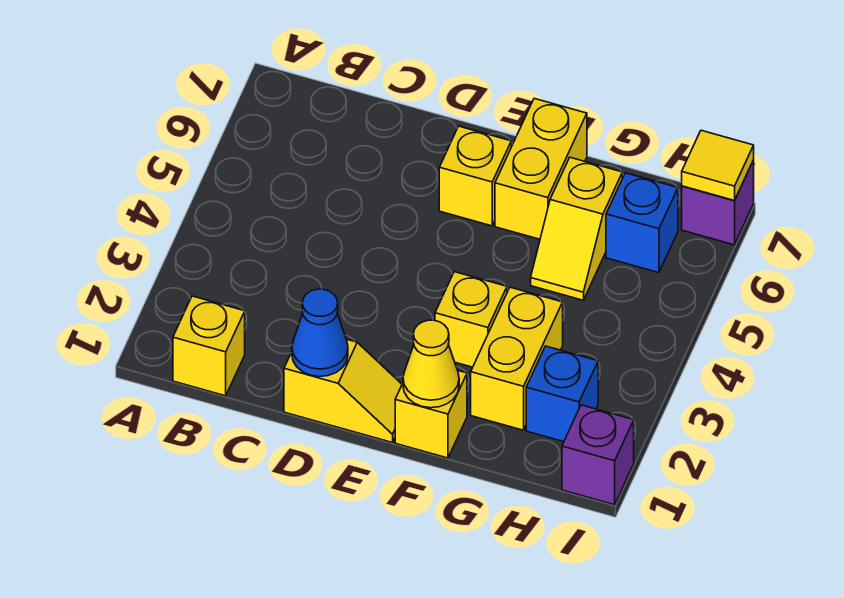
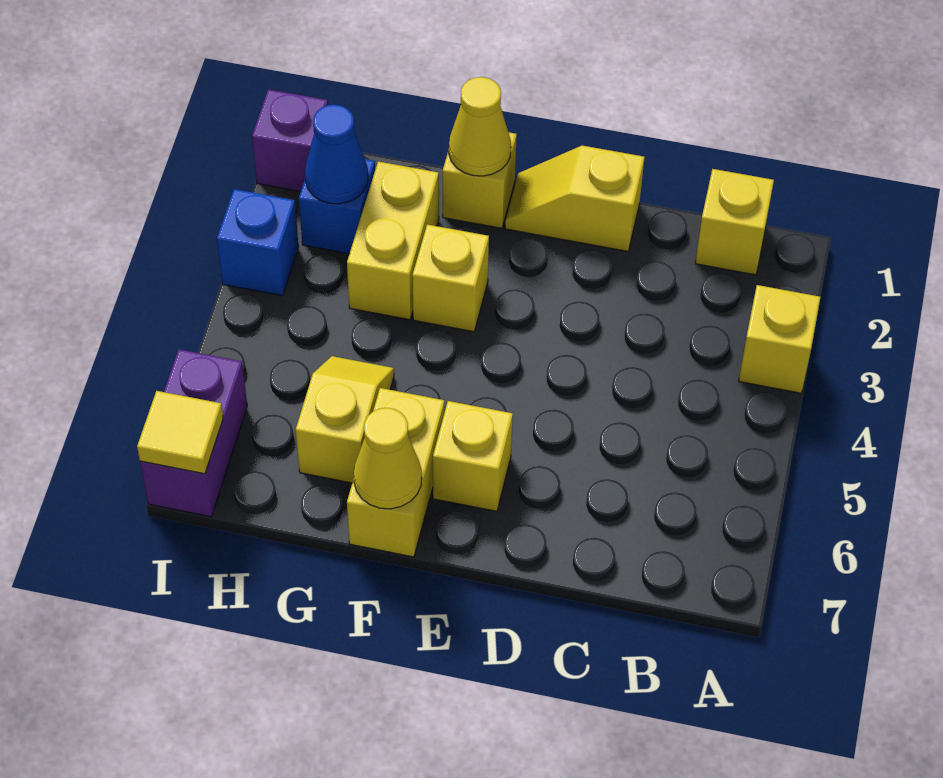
none -> yellow brick A3 level 1
blue cone D1 level 2 -> blue cone H2 level 2
none -> yellow cone F7 level 2
blue brick H6 level 1 -> blue brick I3 level 1
purple brick I7 level 1 -> purple brick I6:I7 level 1

